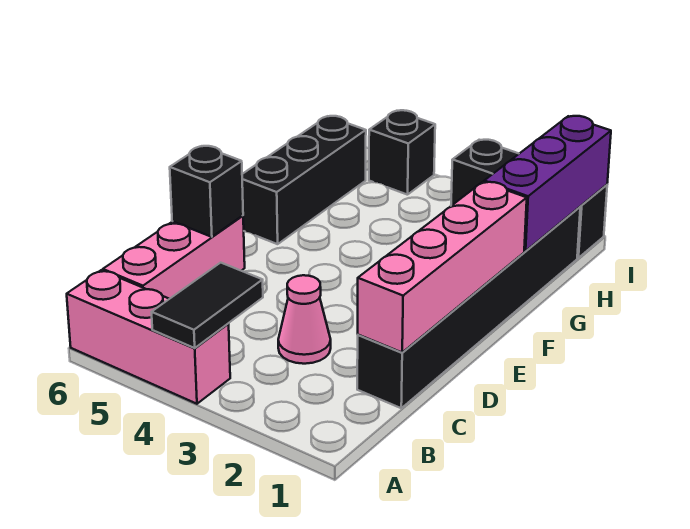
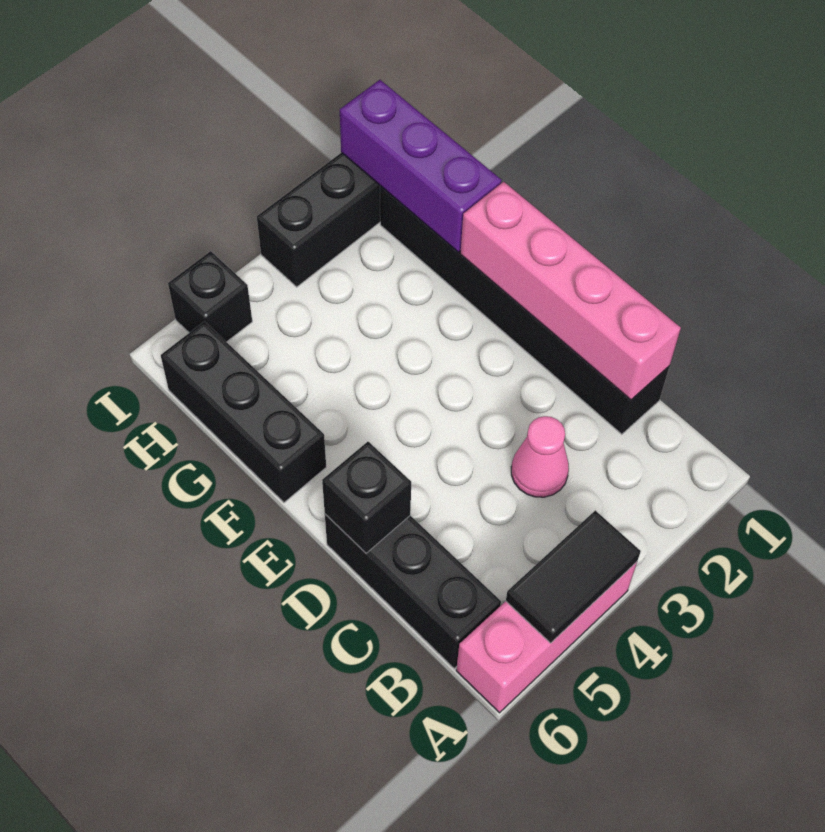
black tile A4:B4 level 2 -> black tile A4:A5 level 2
pink brick B6:D6 level 1 -> black brick B6:D6 level 1

